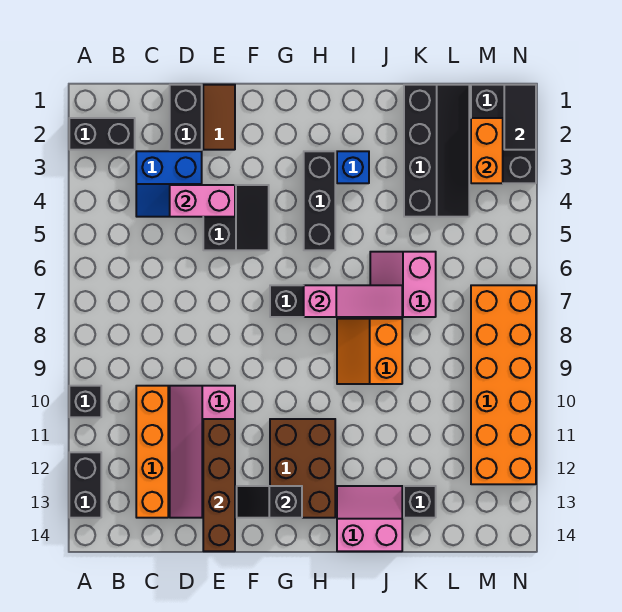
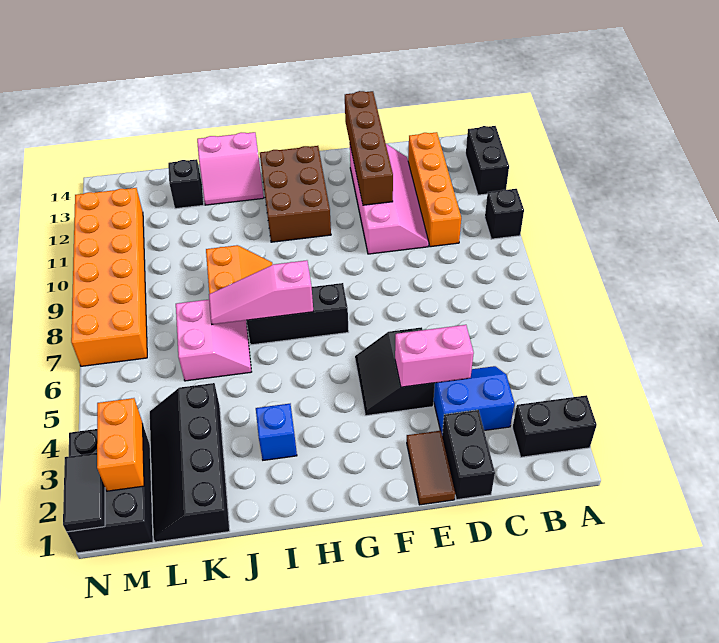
black slope F13:G13 level 2 top G -> none
black brick H3:H5 level 1 -> none

